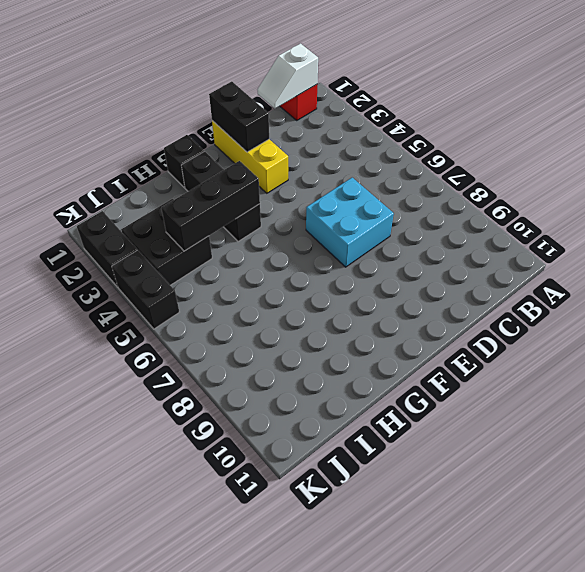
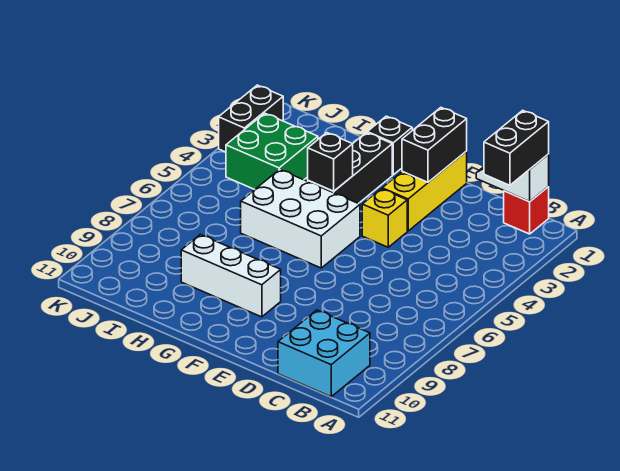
cyan brick D6:E7 level 1 -> cyan brick B10:C11 level 1
none -> yellow brick E4 level 1
none -> white brick F5:H6 level 1
none -> white brick F9:H9 level 1
black brick G4:I4 level 2 -> black brick G4 level 2
black brick I3:J4 level 1 -> green brick I3:J4 level 1
black brick K4:K5 level 1 -> black brick B1:B2 level 3

